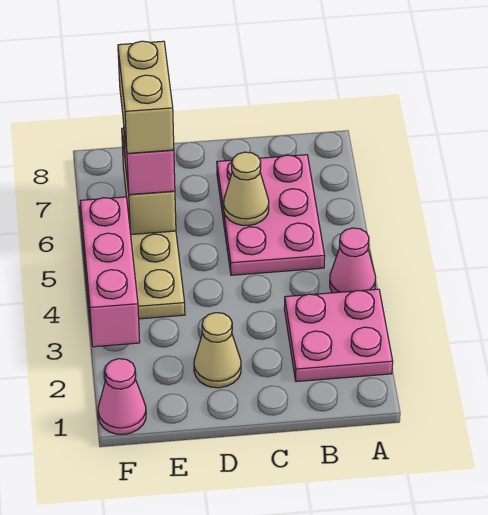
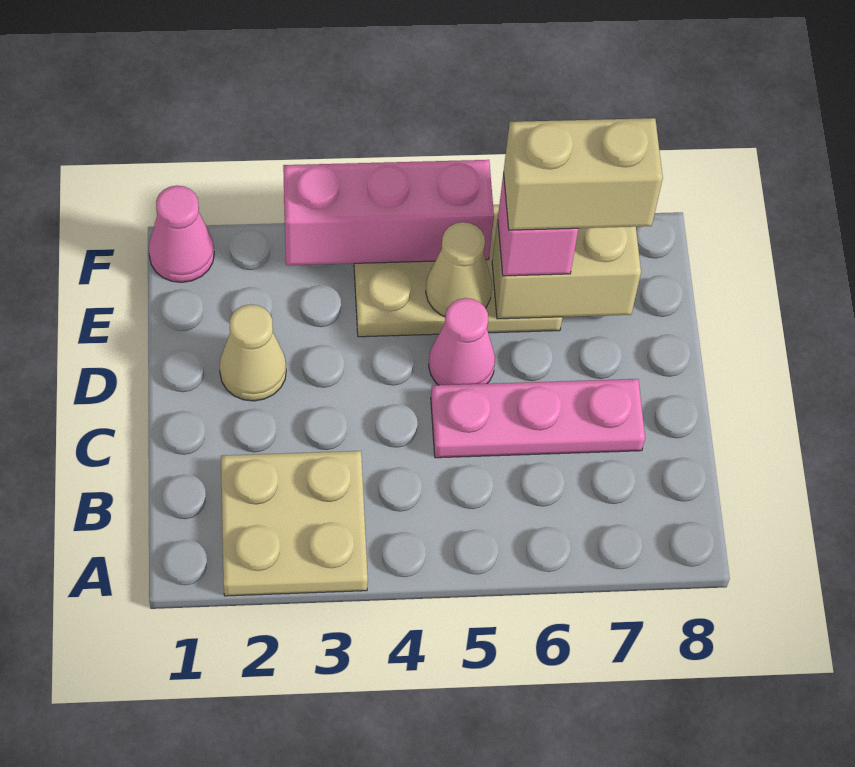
pink plate A2:B3 level 1 -> tan plate A2:B3 level 1
pink cone A4 level 1 -> pink cone D5 level 1
pink plate B5:C7 level 1 -> pink plate C5:C7 level 1
tan cone C6 level 2 -> tan cone E5 level 2

